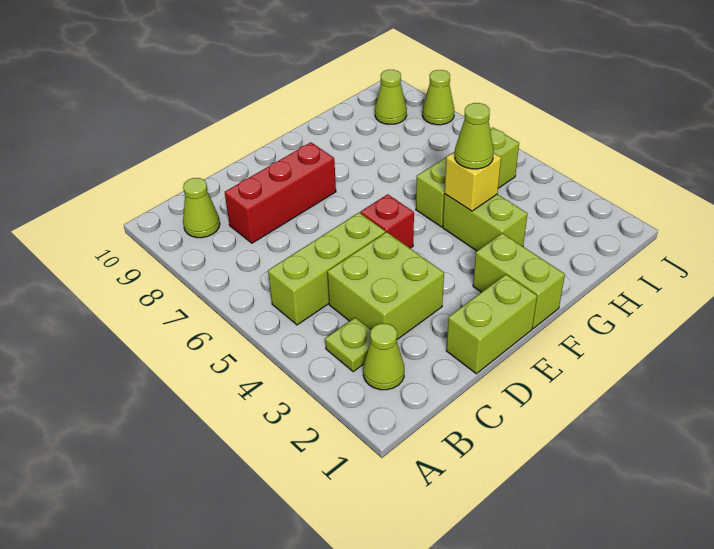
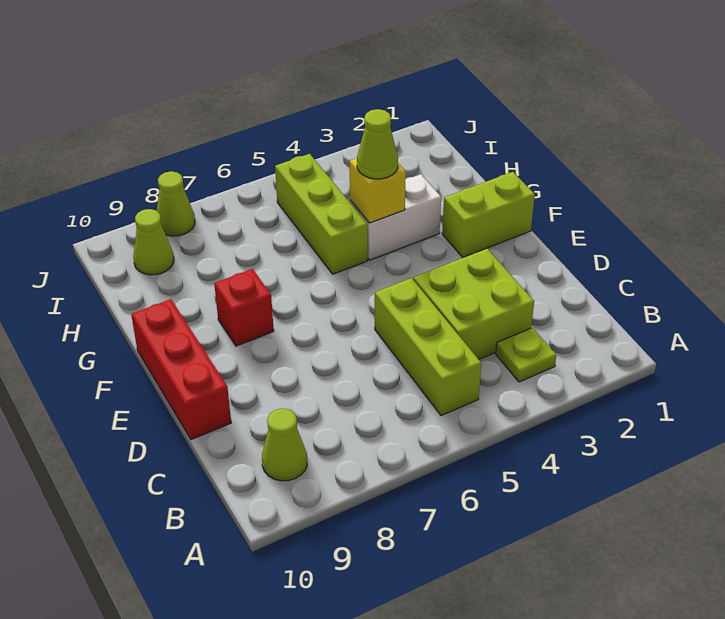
lime cone B2 level 1 -> none
red brick C8:E8 level 1 -> red brick D10:F10 level 1
lime brick D1:E1 level 1 -> none
red brick E5 level 1 -> red brick F8 level 1
lime brick G3:G4 level 1 -> white brick G3:G4 level 1

